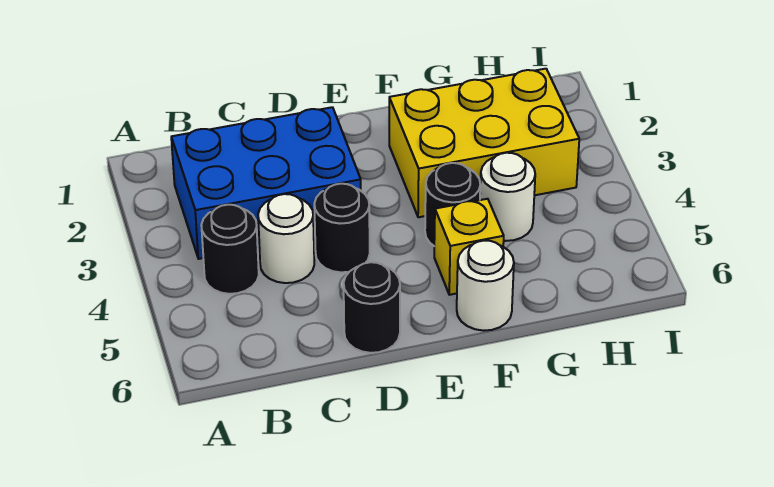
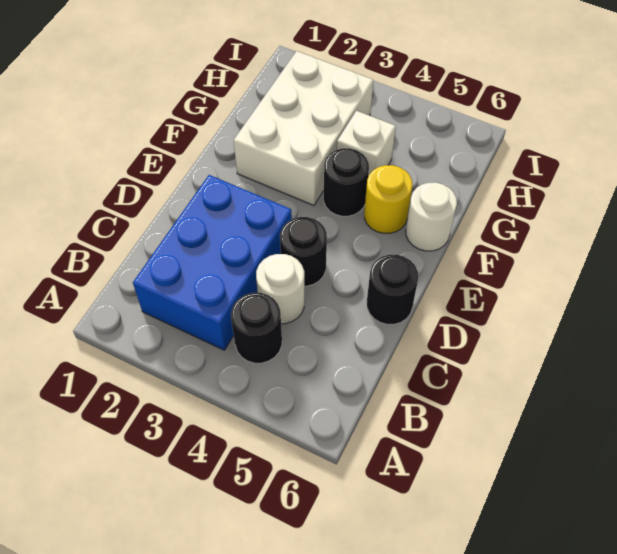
yellow brick F2:H3 level 1 -> white brick F2:H3 level 1
yellow brick F5 level 1 -> yellow round brick F5 level 1
white round brick G4 level 1 -> white brick G4 level 1

